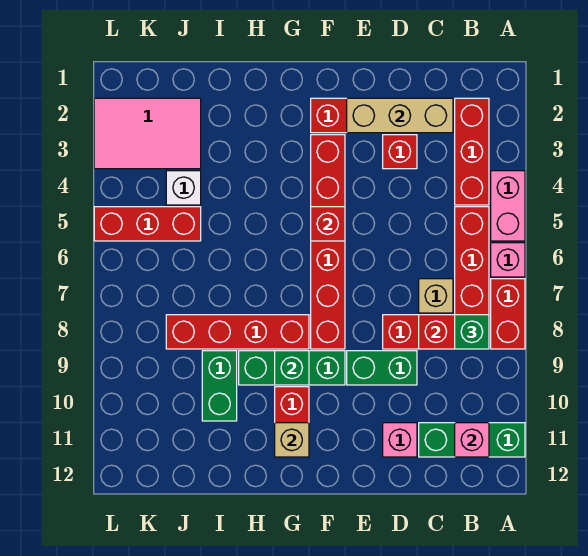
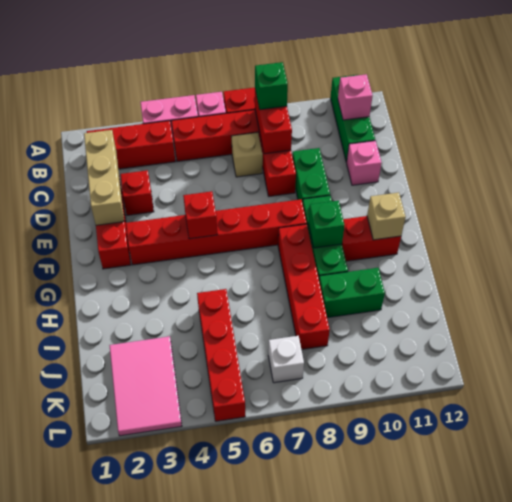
white brick J4 level 1 -> white brick K7 level 1
red brick J5:L5 level 1 -> red brick I5:L5 level 1

